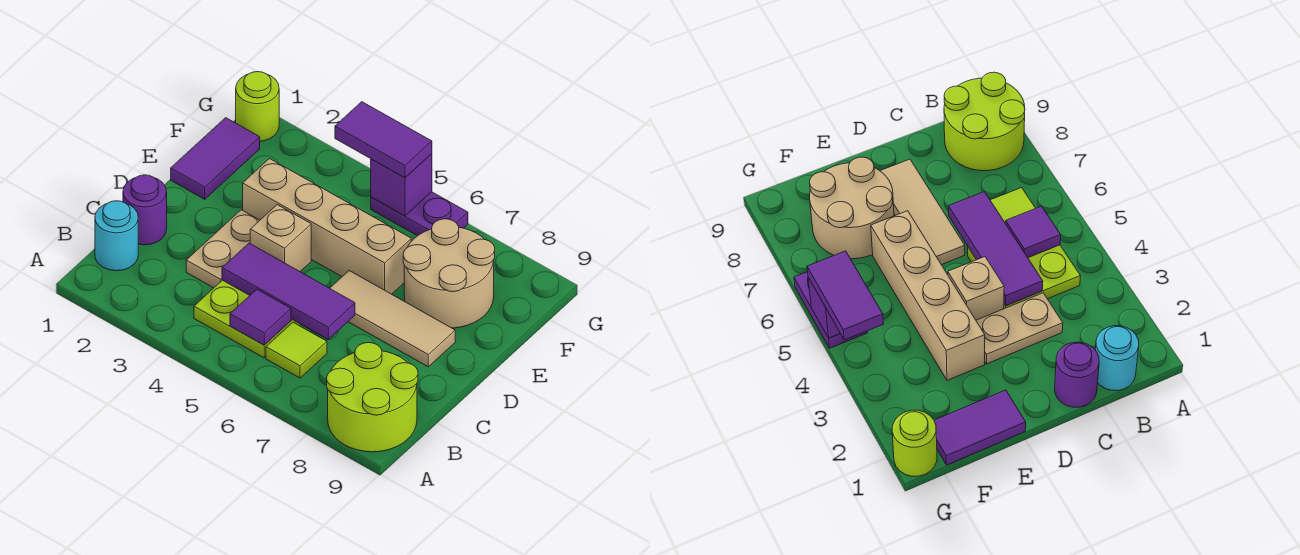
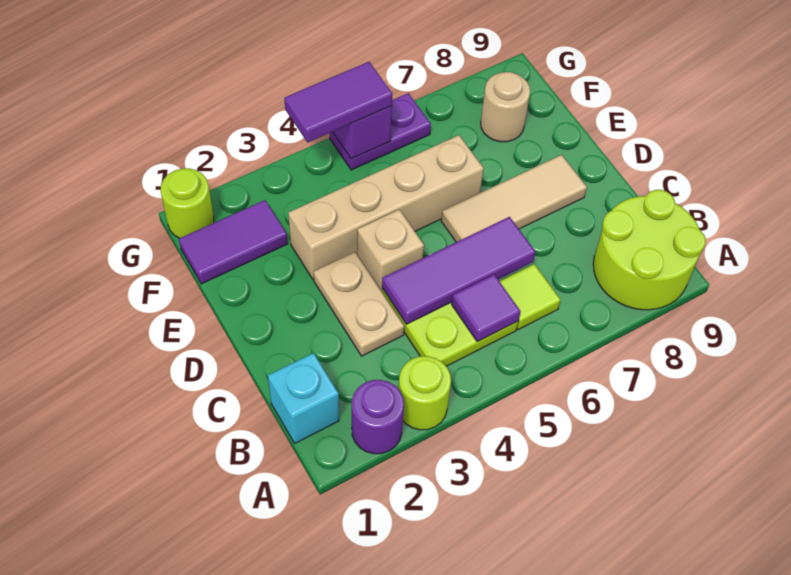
none -> lime round brick A3 level 1
cyan round brick B1 level 1 -> cyan brick B1 level 1
purple round brick C1 level 1 -> purple round brick A2 level 1
purple tile E1:F1 level 1 -> purple tile F1:F2 level 1
tan round brick E7:F8 level 1 -> tan round brick F8 level 1

